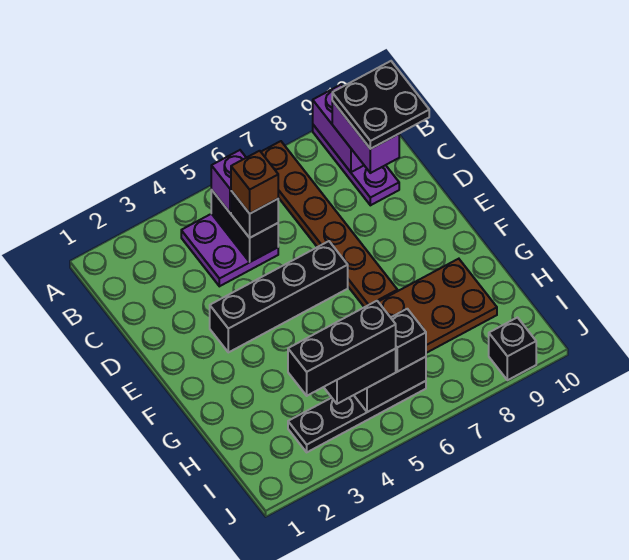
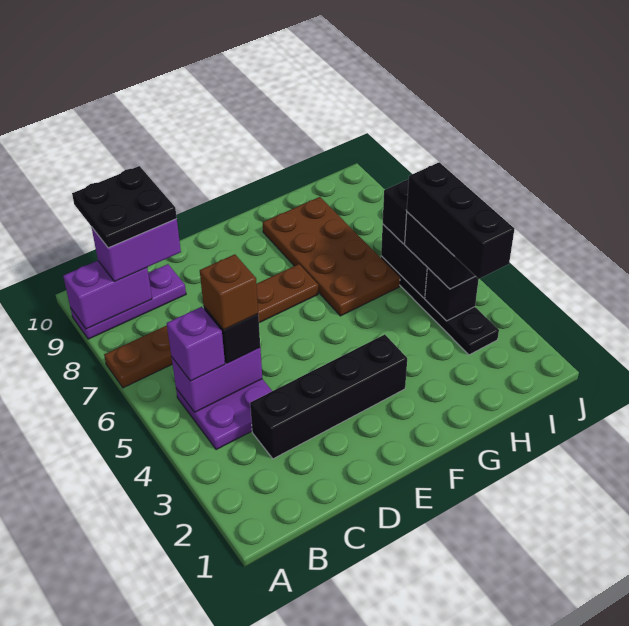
black brick B5:C5 level 2 -> purple brick B5:C5 level 2
black brick E3:E6 level 1 -> black brick C3:F3 level 1
black brick J9 level 1 -> black brick I4 level 2

